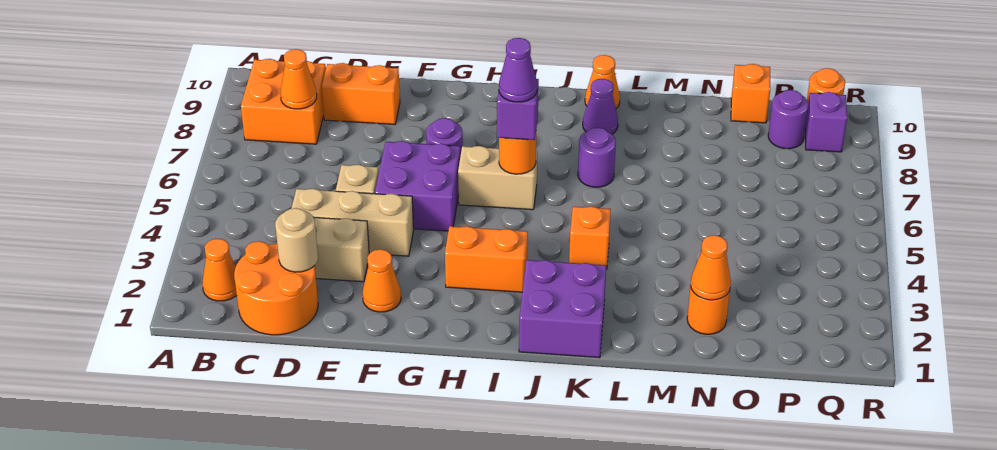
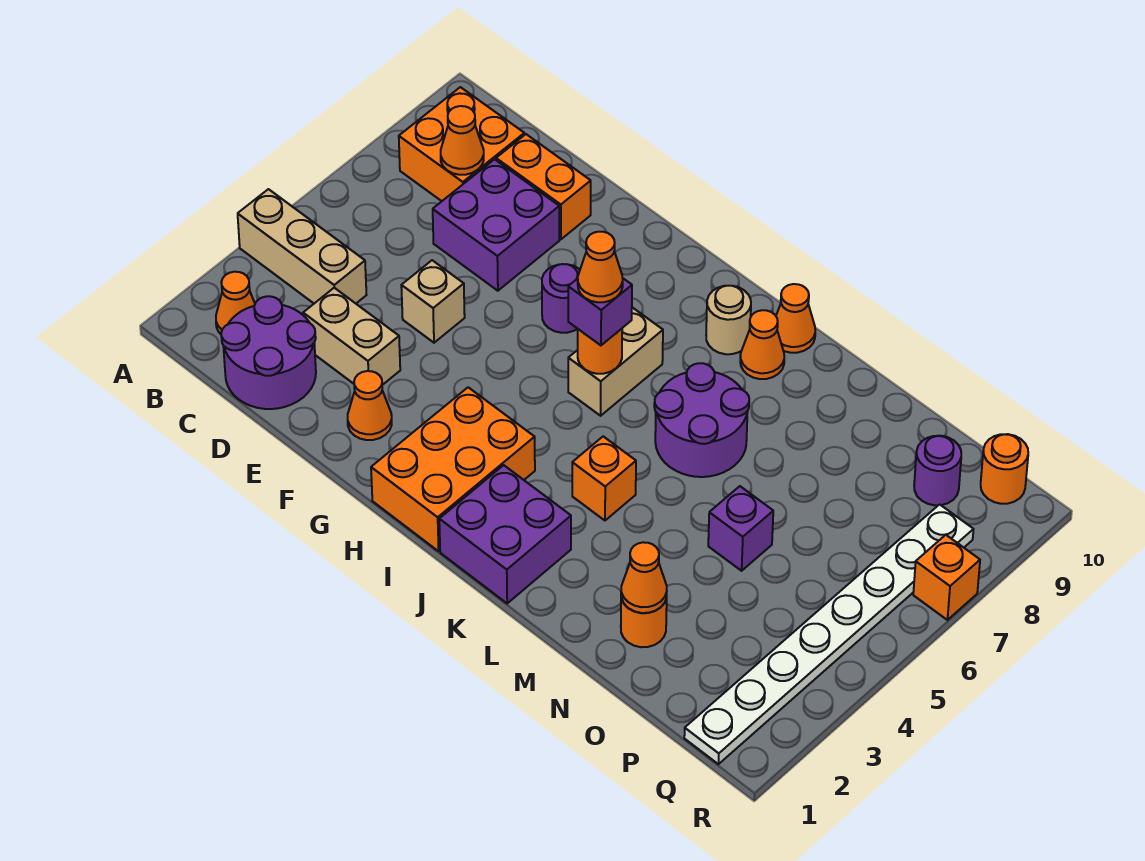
orange round brick C1:D2 level 1 -> purple round brick C1:D2 level 1
tan round brick D2 level 2 -> tan round brick J9 level 1
tan brick D4:F4 level 1 -> tan brick A4:C4 level 1
purple brick F5:G6 level 1 -> purple brick D7:E8 level 1
orange brick H3:I3 level 1 -> orange brick H1:I3 level 1
tan brick H6:I6 level 1 -> tan brick I6:I7 level 1
purple cone I6 level 4 -> orange cone I6 level 4
purple round brick K7 level 1 -> purple round brick K6:L7 level 1
purple cone K9 level 1 -> orange cone K9 level 1
orange brick O10 level 1 -> orange brick R7 level 1
none -> white plate Q1:Q8 level 1
purple brick Q9 level 1 -> purple brick N5 level 1

